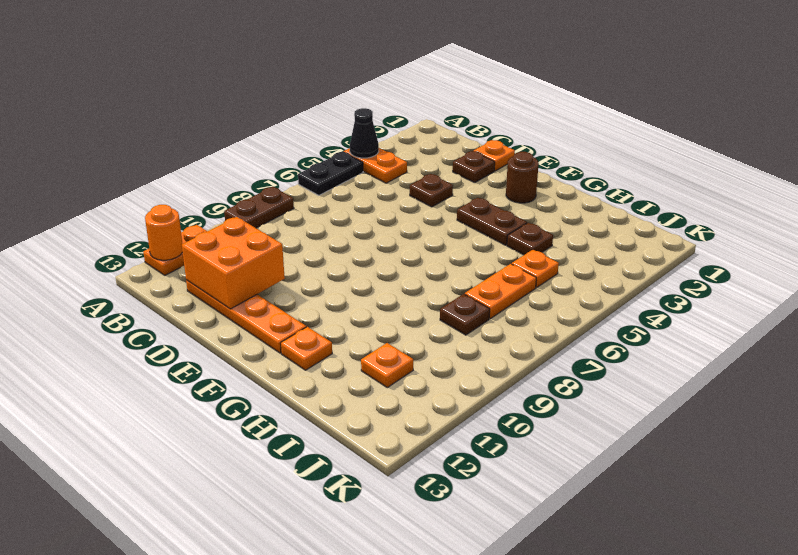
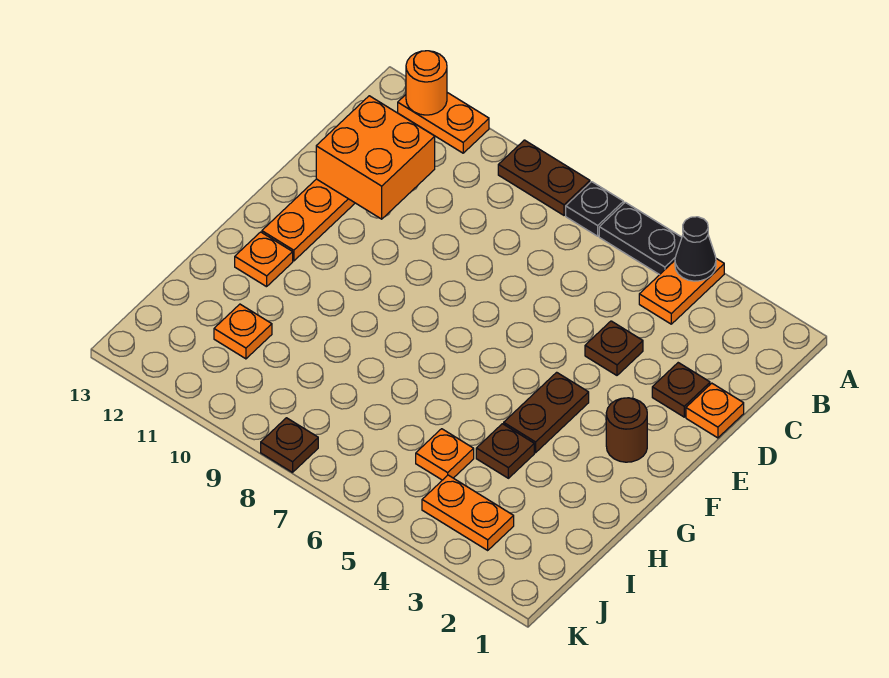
none -> black plate A7 level 1
orange plate I6:I7 level 1 -> orange plate J3:J4 level 1
brown plate I8 level 1 -> brown plate K8 level 1

